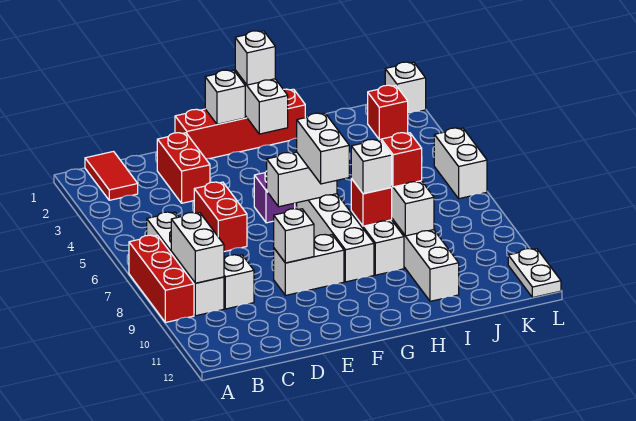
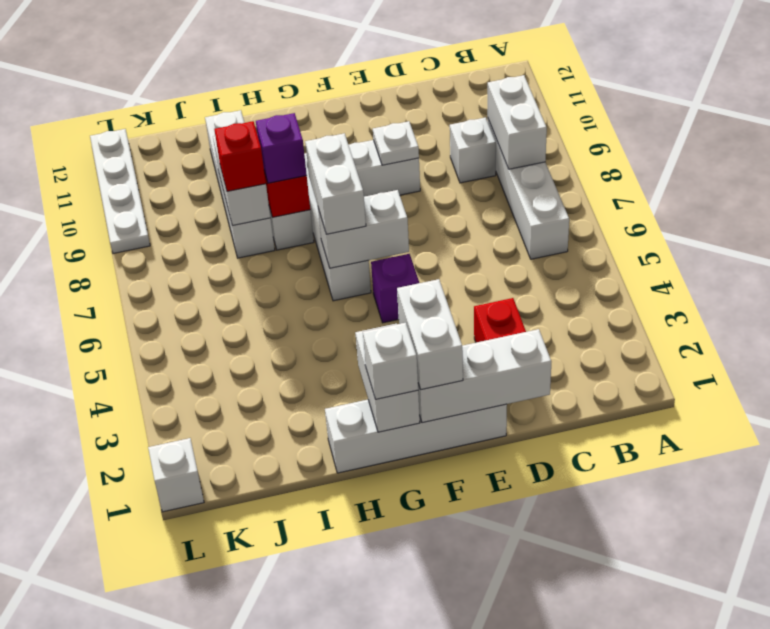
red brick A7:A9 level 1 -> none
red tile B1:B2 level 1 -> none
red brick D5:D6 level 1 -> none
red brick E1:H1 level 1 -> white brick E1:H1 level 1
white brick E9 level 2 -> white plate E9 level 2
white brick F1 level 2 -> white brick D1:F1 level 2
white brick H8 level 3 -> purple brick H8 level 3
red brick K2 level 1 -> none
white brick L5:L6 level 1 -> white brick F1:F2 level 3
white plate L11:L12 level 1 -> white plate L9:L12 level 1

